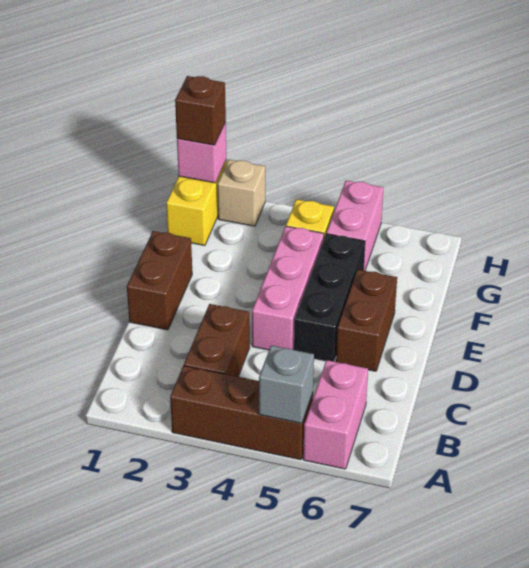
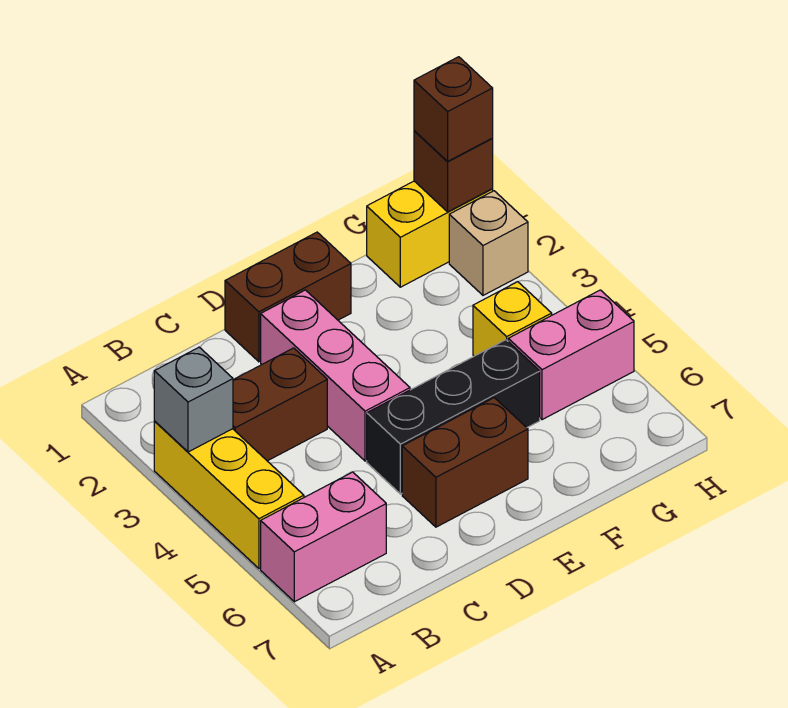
brown brick A3:A5 level 1 -> yellow brick A3:A5 level 1
grey brick A5 level 2 -> grey brick A3 level 2
pink brick D4:F4 level 1 -> pink brick D2:D4 level 1
pink brick H1 level 2 -> brown brick H1 level 2

